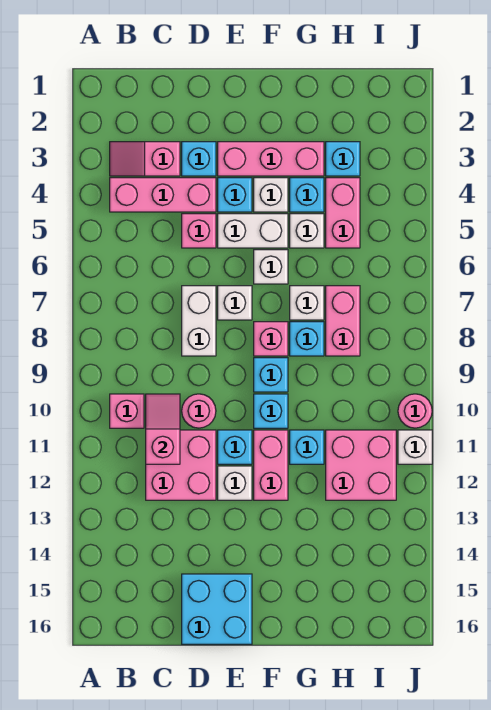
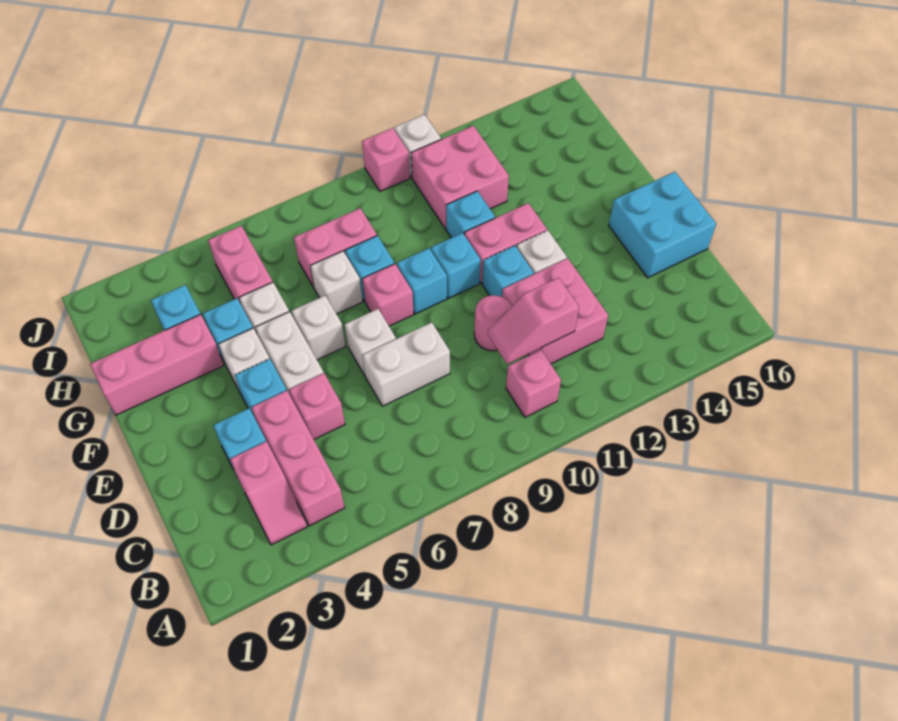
pink brick E3:G3 level 1 -> pink brick G1:G3 level 1
pink brick H4:H5 level 1 -> pink brick H5:I5 level 1
pink round brick J10 level 1 -> pink brick J10 level 1

